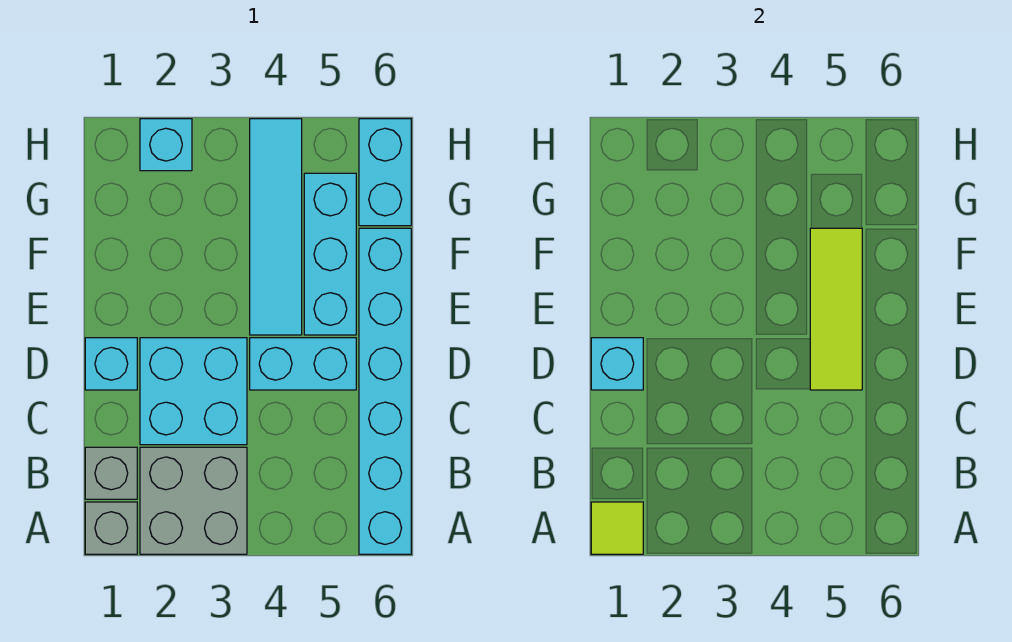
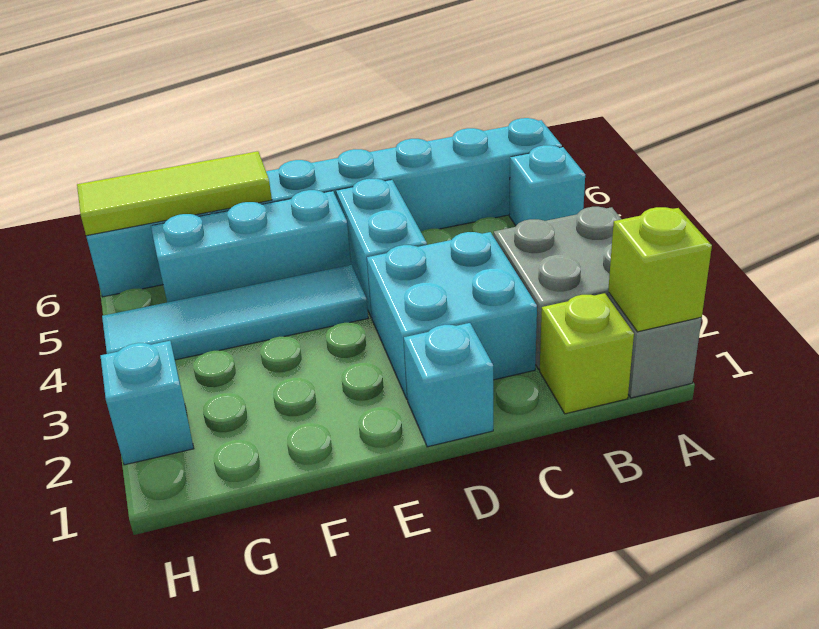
lime tile A1 level 2 -> lime brick A1 level 2
grey brick B1 level 1 -> lime brick B1 level 1
cyan brick D1 level 2 -> cyan brick A5 level 1
lime tile D5:F5 level 2 -> lime tile F6:H6 level 2

